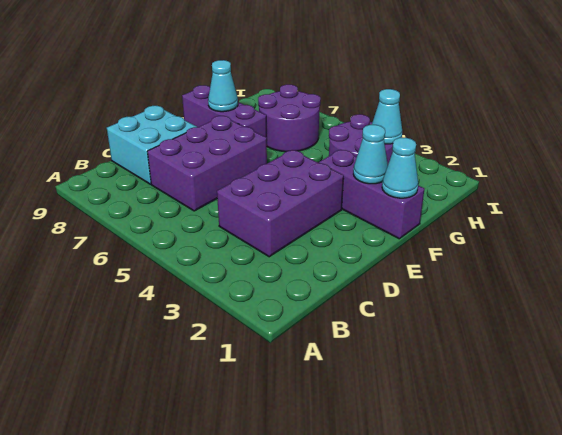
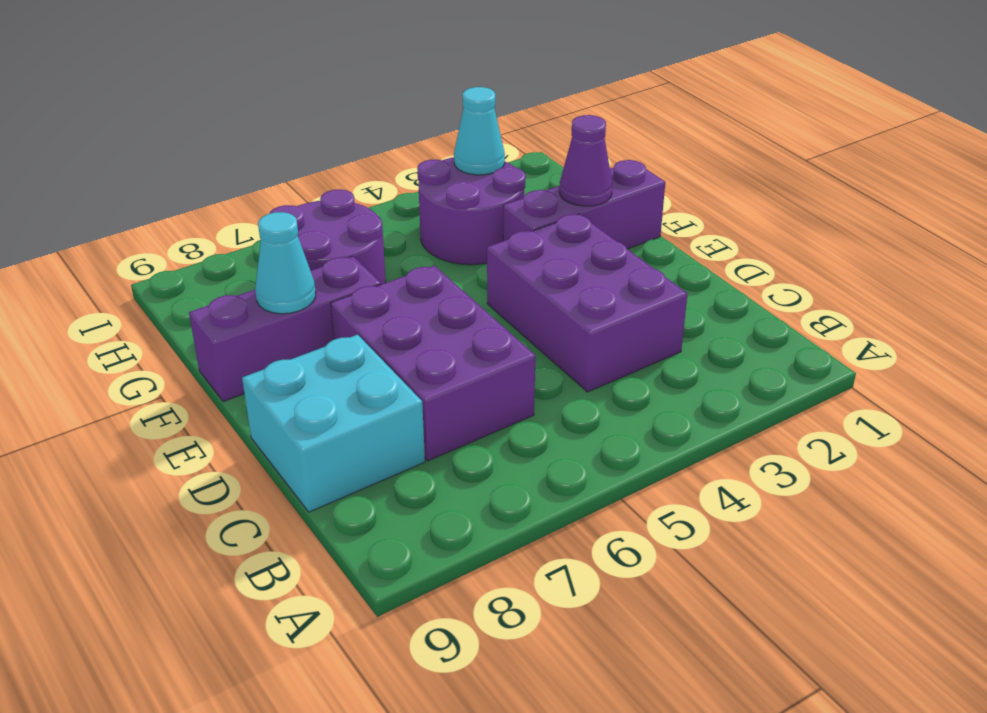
cyan cone F1 level 2 -> none
cyan cone F2 level 2 -> purple cone F2 level 2

